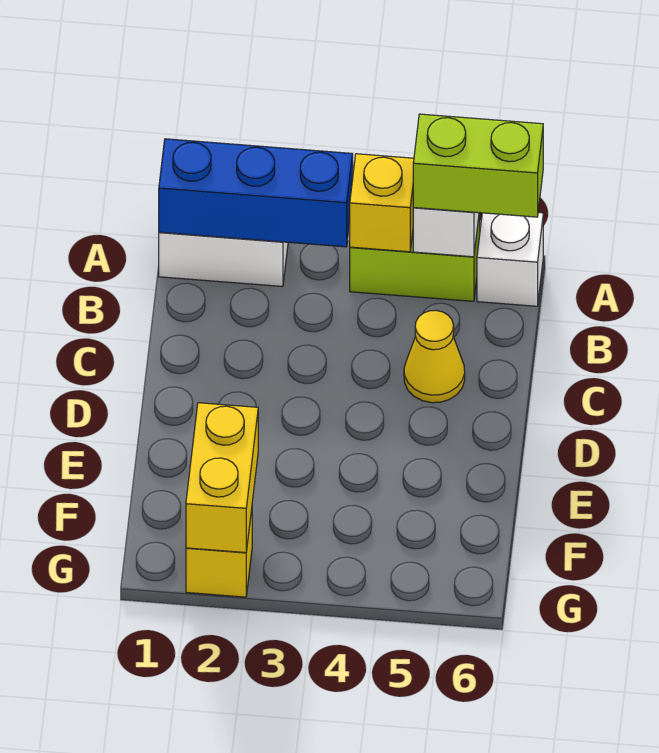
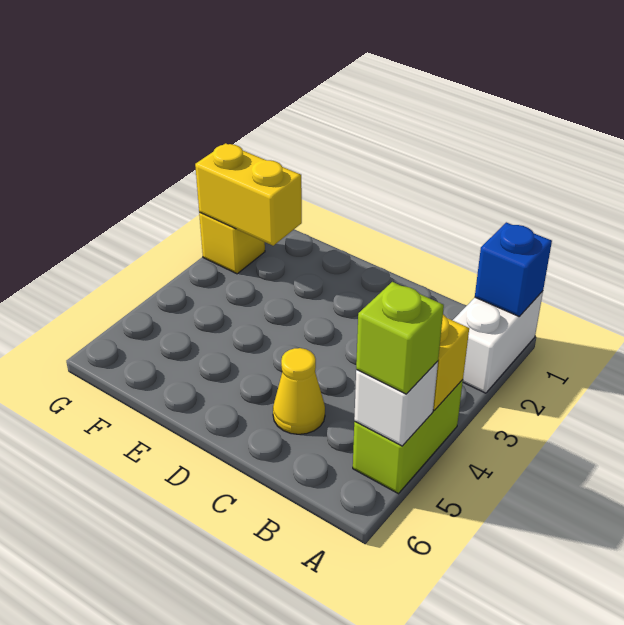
blue brick A1:A3 level 2 -> blue brick A1 level 2
lime brick A5:A6 level 3 -> lime brick A5 level 3
white brick A6 level 1 -> none

